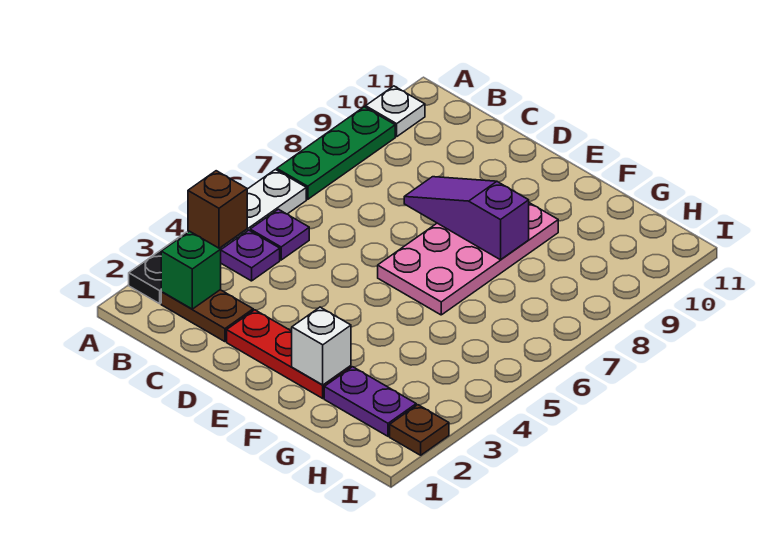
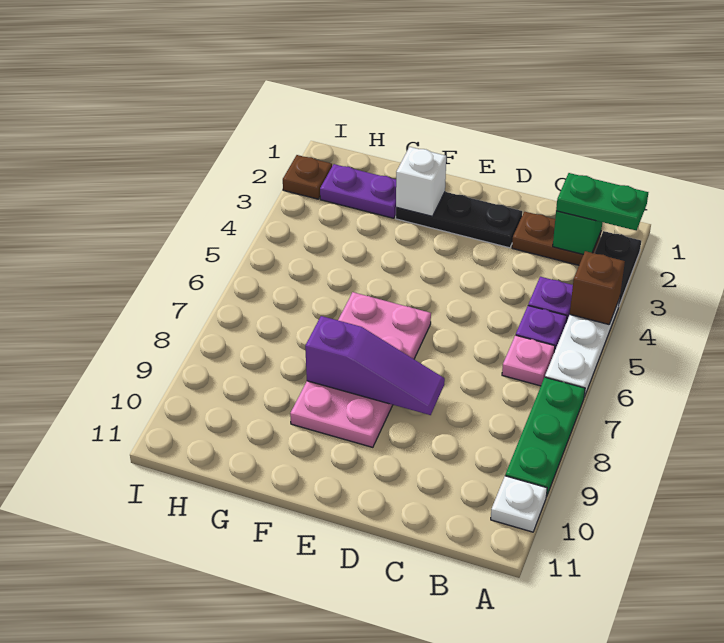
none -> green plate A2:B2 level 3
none -> pink plate B6 level 1
red plate D2:F2 level 1 -> black plate D2:F2 level 1

